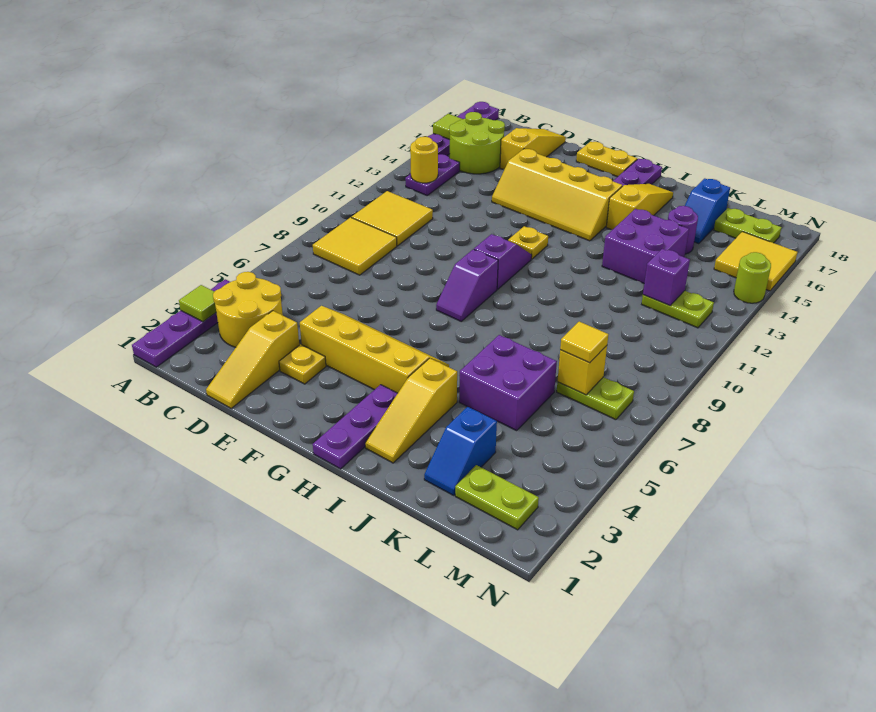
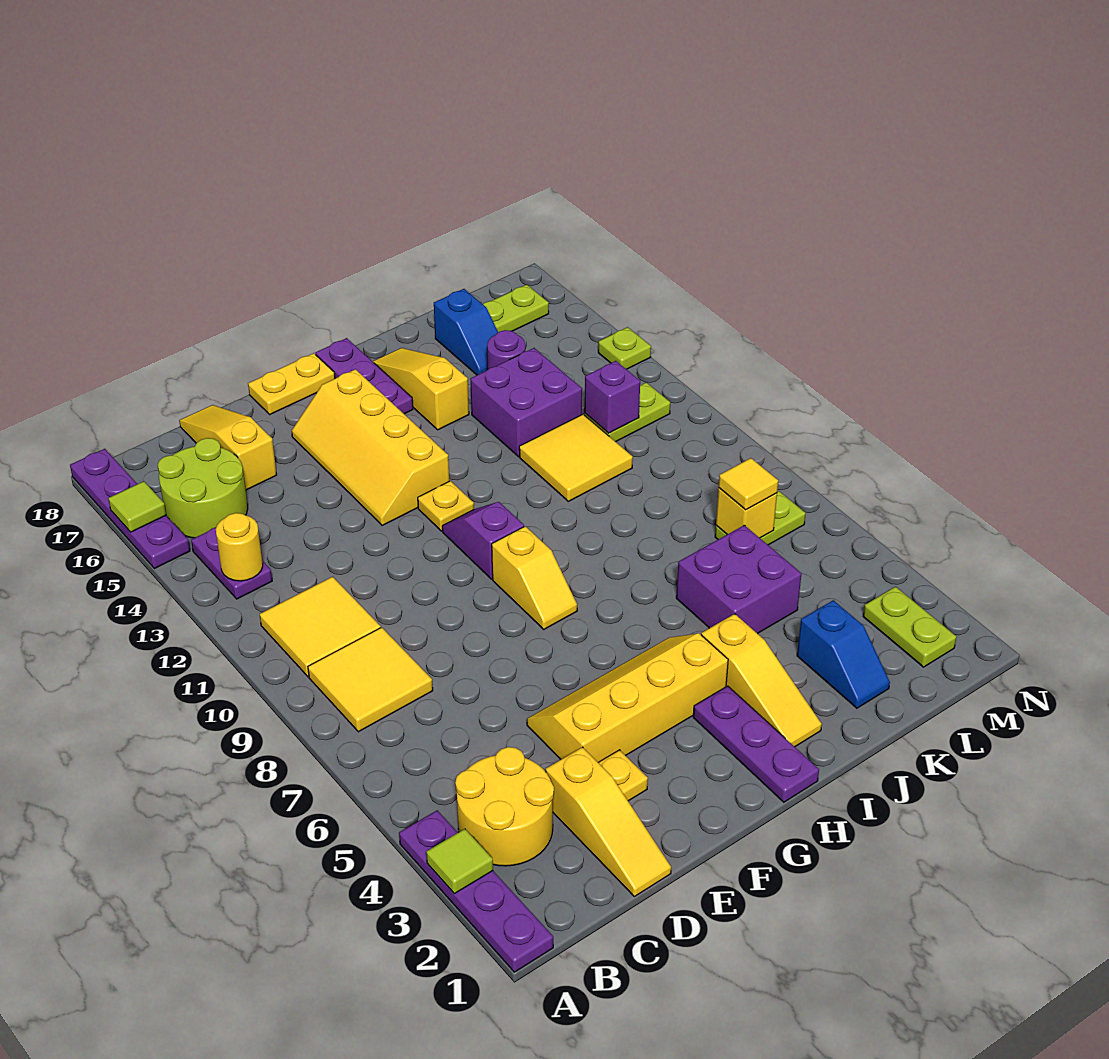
yellow slope E14:H15 level 1 top 15 -> yellow slope F13:G16 level 1 top G
purple slope G8:G9 level 1 top 9 -> yellow slope G8:G9 level 1 top 9
lime plate L2:M2 level 1 -> lime plate M2:M3 level 1
yellow tile M15:N16 level 1 -> yellow tile J11:K12 level 1
lime round brick N14 level 1 -> lime plate N14 level 1

